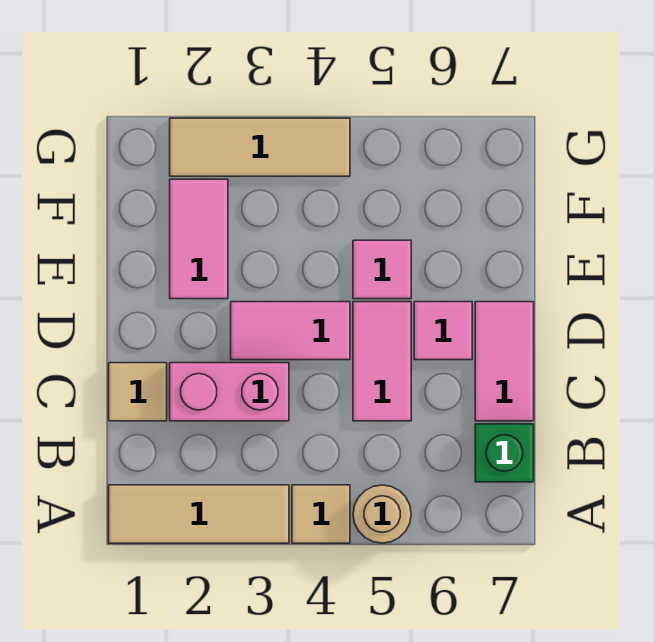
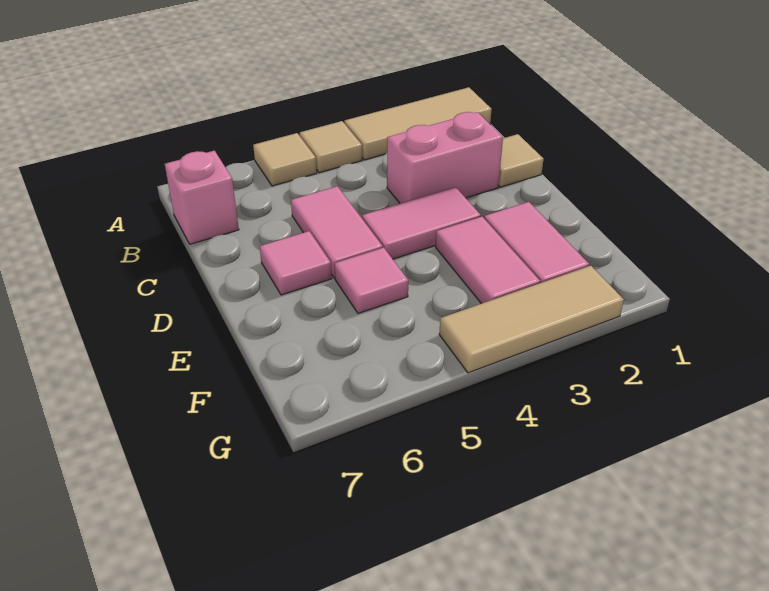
tan round brick A5 level 1 -> tan tile A5 level 1
green brick B7 level 1 -> pink brick B7 level 1
pink tile C7:D7 level 1 -> pink tile E3:F3 level 1

